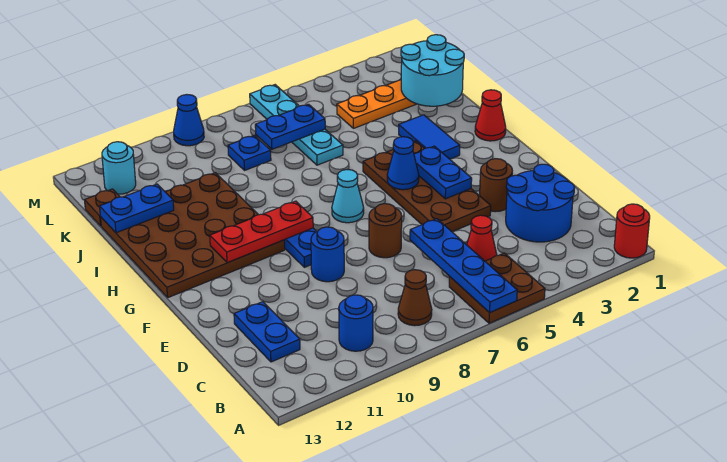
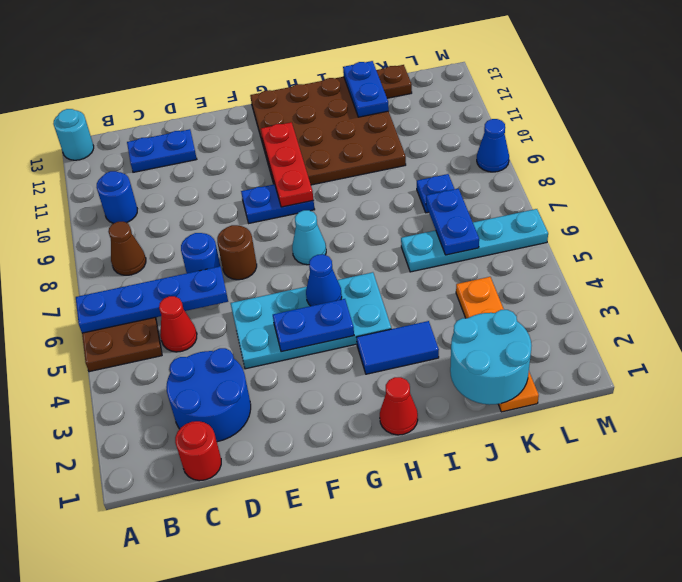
red round brick A1 level 1 -> red round brick C1 level 1
brown round brick E3 level 1 -> none
brown plate E4:H5 level 1 -> cyan plate E4:H5 level 1
blue round brick E9 level 1 -> blue round brick D7 level 1
cyan round brick L12 level 1 -> cyan round brick A13 level 1

